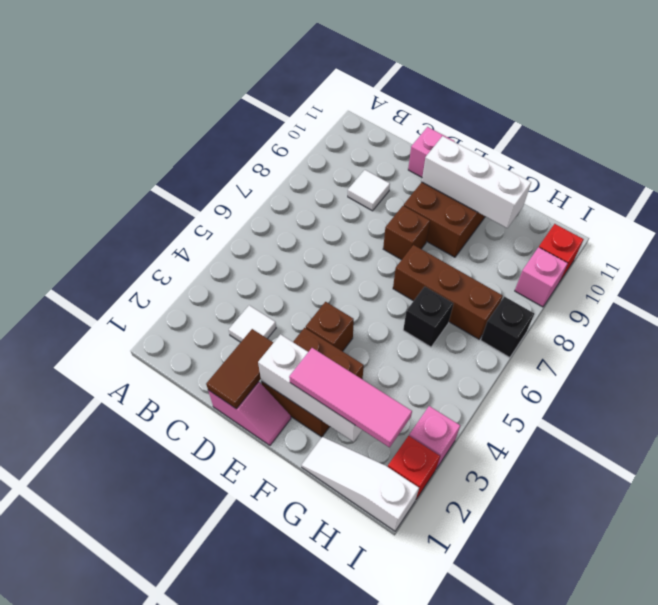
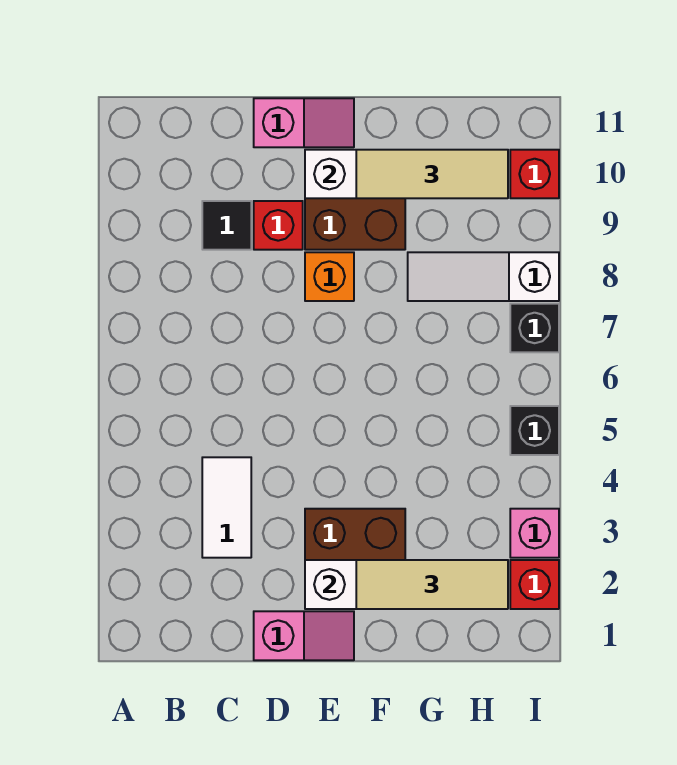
white tile C3 level 1 -> white tile C3:C4 level 1
white tile C9 level 1 -> black tile C9 level 1
brown tile D1:D2 level 2 -> none
none -> red brick D9 level 1
brown brick E4 level 1 -> none
brown brick E8 level 1 -> orange brick E8 level 1
pink tile F2:H2 level 3 -> tan tile F2:H2 level 3
brown brick F7:H7 level 1 -> none
none -> tan tile F10:H10 level 3
white slope G1:I1 level 1 top I -> white slope G8:I8 level 1 top I
black brick G6 level 1 -> black brick I5 level 1
pink brick I9 level 1 -> none

